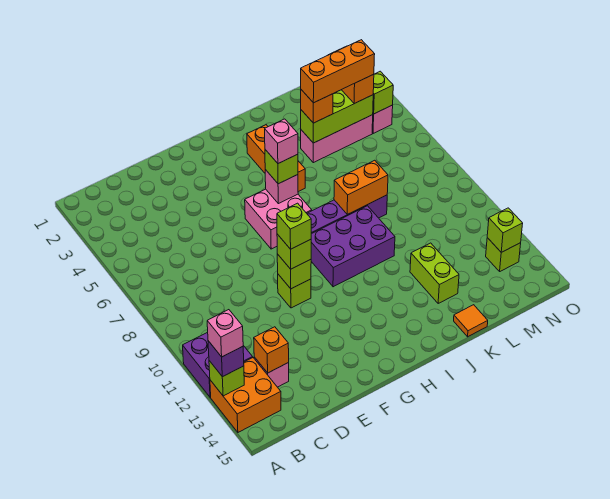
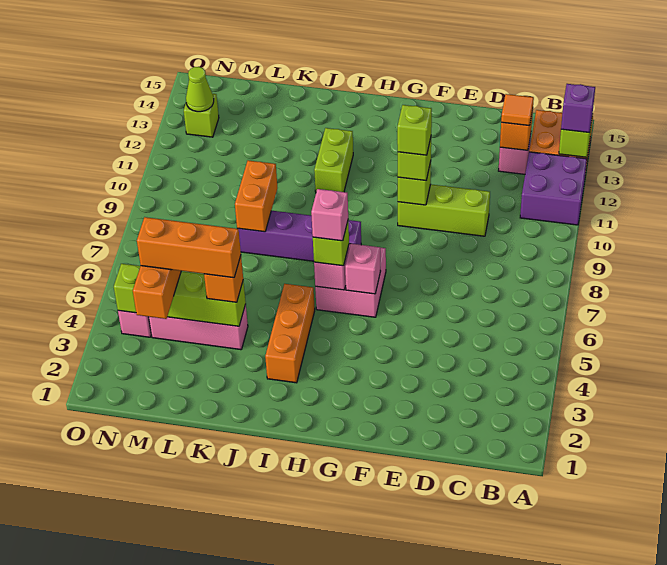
pink brick A13 level 4 -> pink brick G6 level 2
lime brick F10 level 1 -> lime brick D10:F10 level 1
purple brick H9:J10 level 1 -> none
orange brick J8:K8 level 2 -> orange brick K8:K9 level 2
lime brick K12:K13 level 1 -> lime brick I11:I12 level 1
orange tile K15 level 1 -> orange tile C13 level 3
lime brick N13 level 2 -> lime cone N13 level 2

